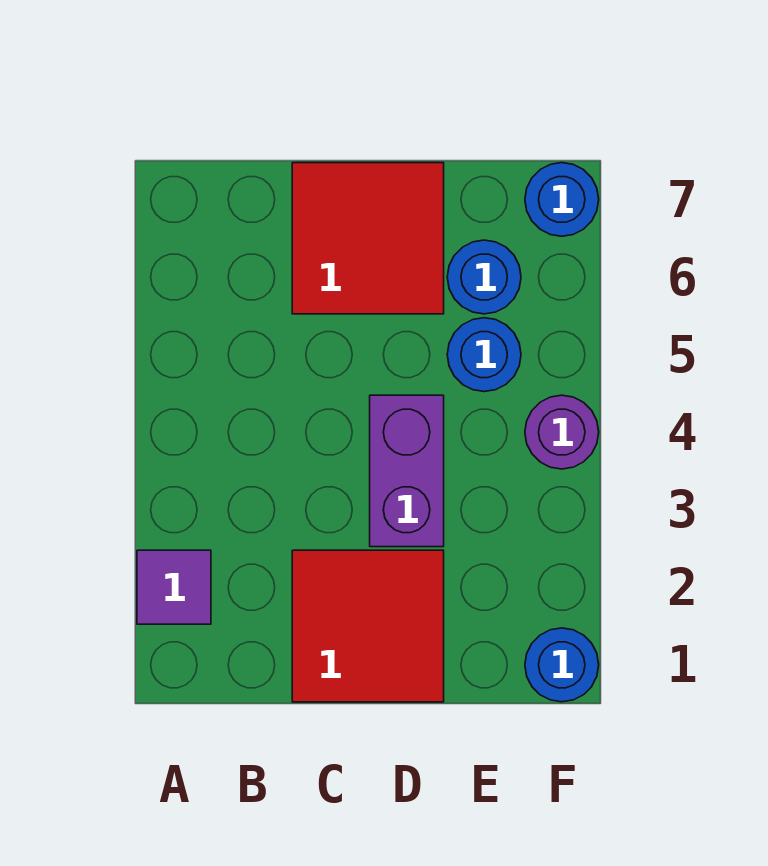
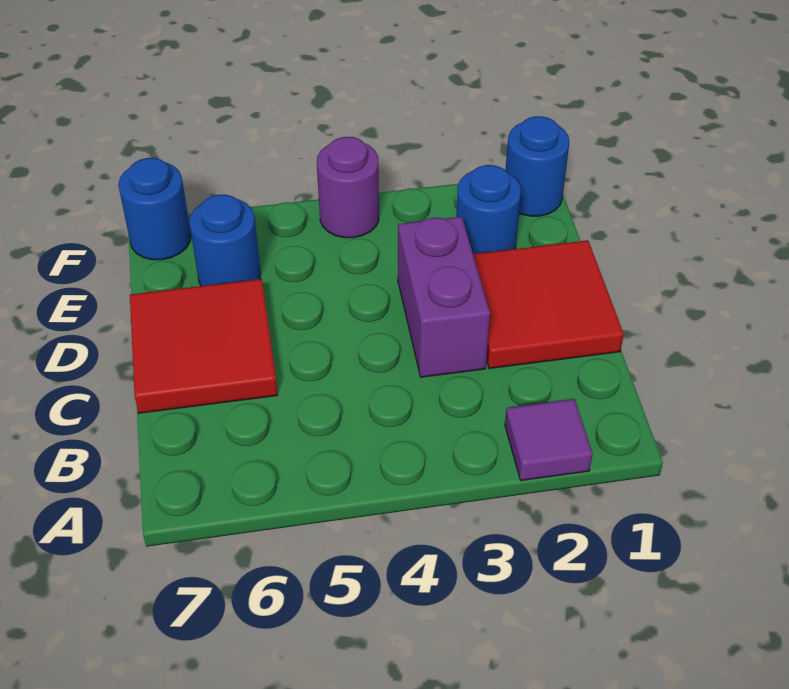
purple brick D3:D4 level 1 -> purple brick C3:D3 level 1
blue round brick E5 level 1 -> blue round brick E2 level 1

